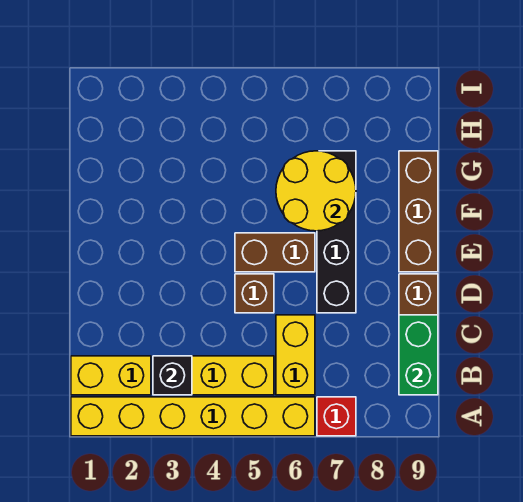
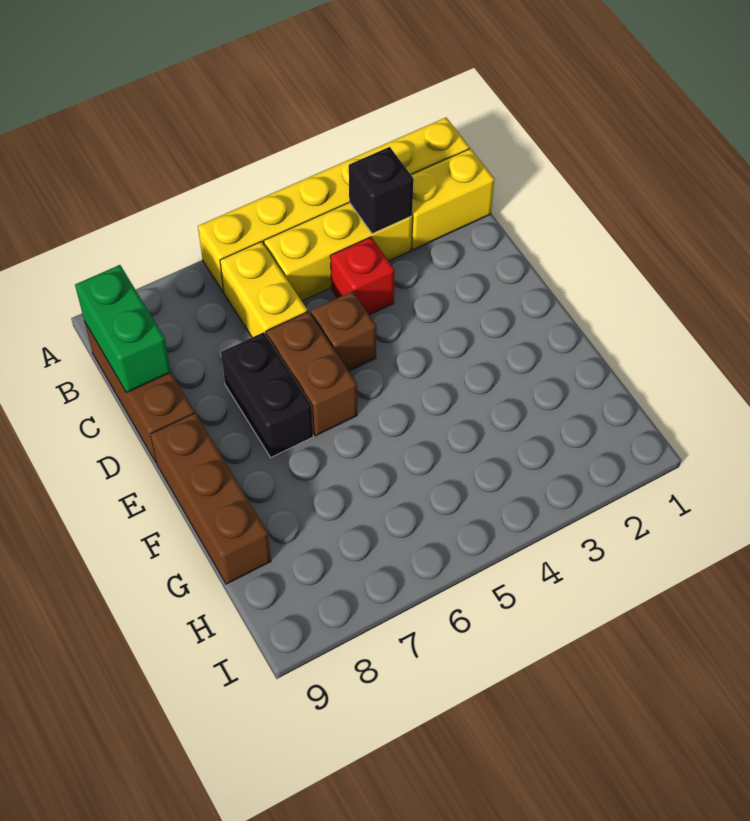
red brick A7 level 1 -> red brick C4 level 1
black brick D7:G7 level 1 -> black brick D7:E7 level 1
brown brick E5:E6 level 1 -> brown brick D6:E6 level 1
yellow round brick F6:G7 level 2 -> none

